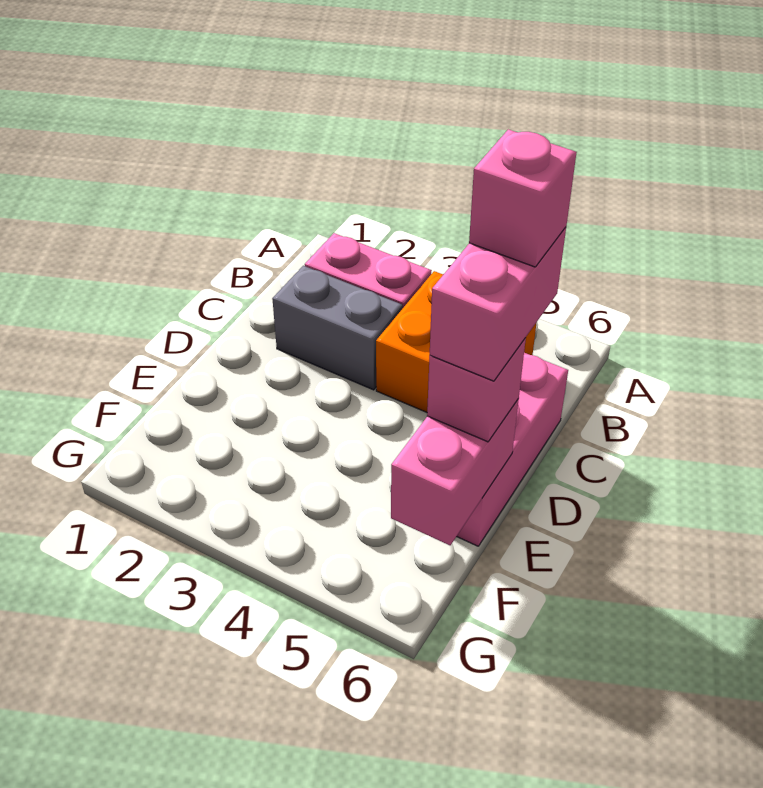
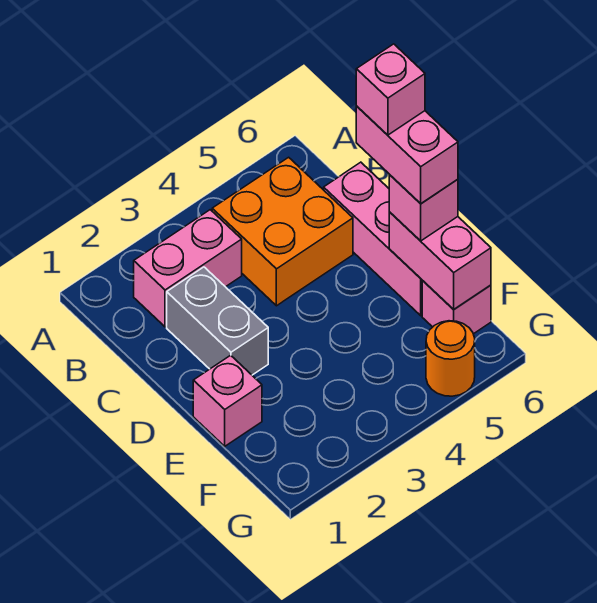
grey brick C2:C3 level 1 -> grey brick C2:D2 level 1
none -> pink brick E1 level 1
none -> pink brick F6 level 1
none -> orange round brick G5 level 1

